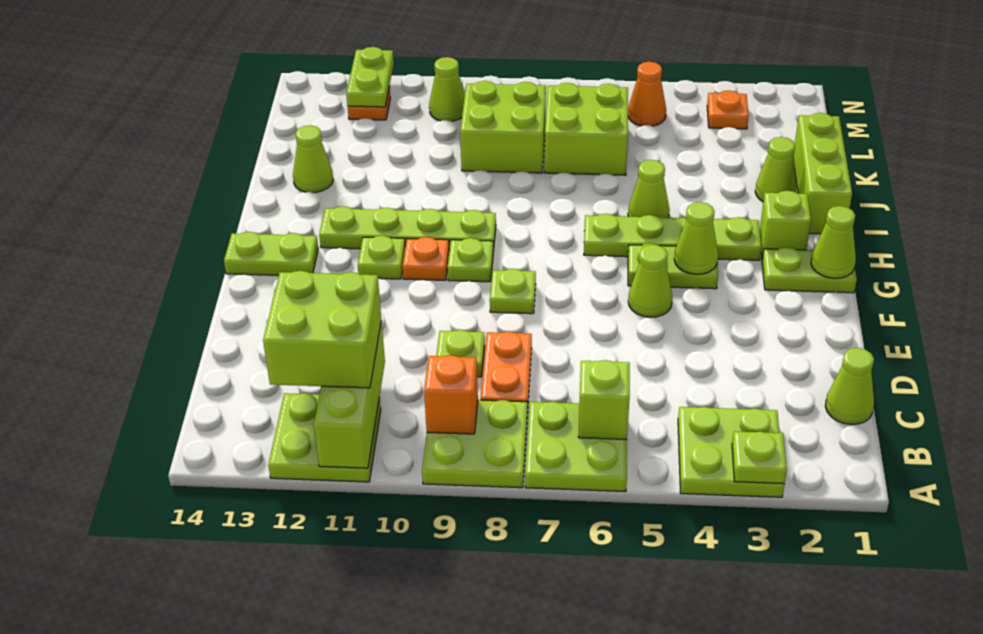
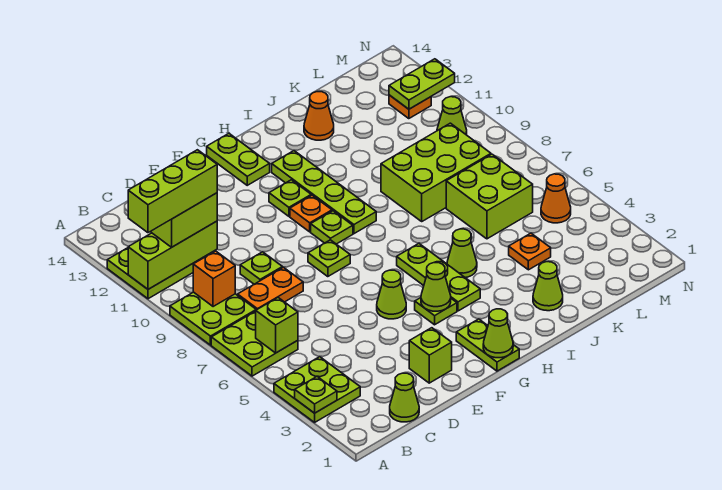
lime plate G4:G5 level 1 -> lime plate G4 level 1
lime brick H2 level 1 -> lime brick E2 level 1
lime plate H3:H6 level 1 -> lime plate H4:H6 level 1
lime brick I1:K1 level 1 -> lime brick A11:C11 level 4
lime cone J13 level 1 -> orange cone J13 level 1
lime brick K8:L9 level 1 -> lime brick J8:L9 level 1
orange plate M3 level 1 -> orange plate K4 level 1

